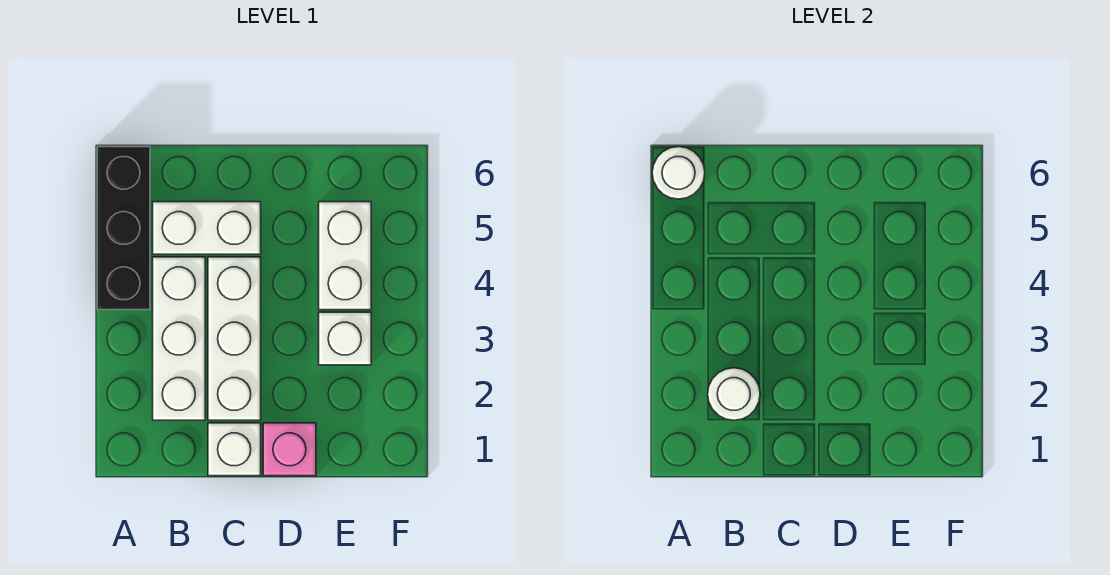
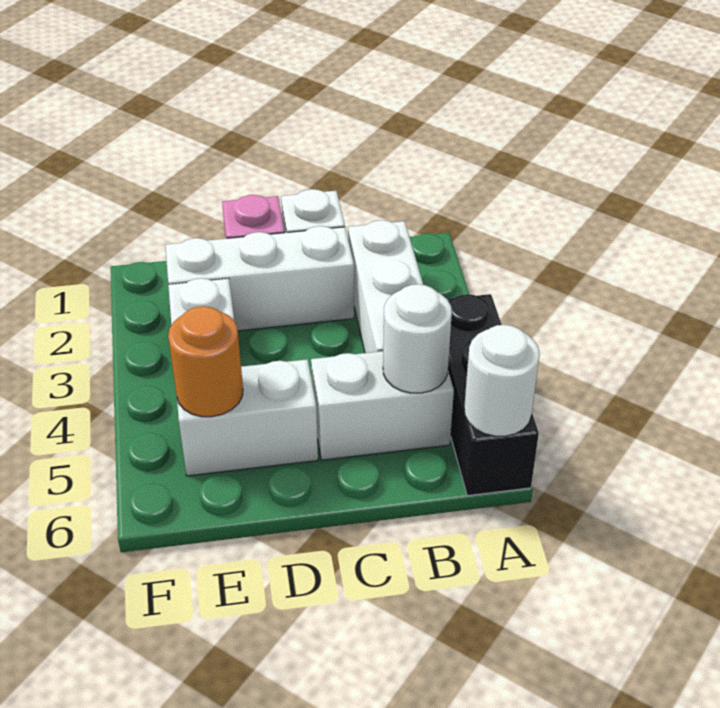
white round brick B2 level 2 -> white round brick B5 level 2
white brick C2:C4 level 1 -> white brick C2:E2 level 1
white brick E4:E5 level 1 -> white brick D5:E5 level 1
none -> orange round brick E5 level 2

